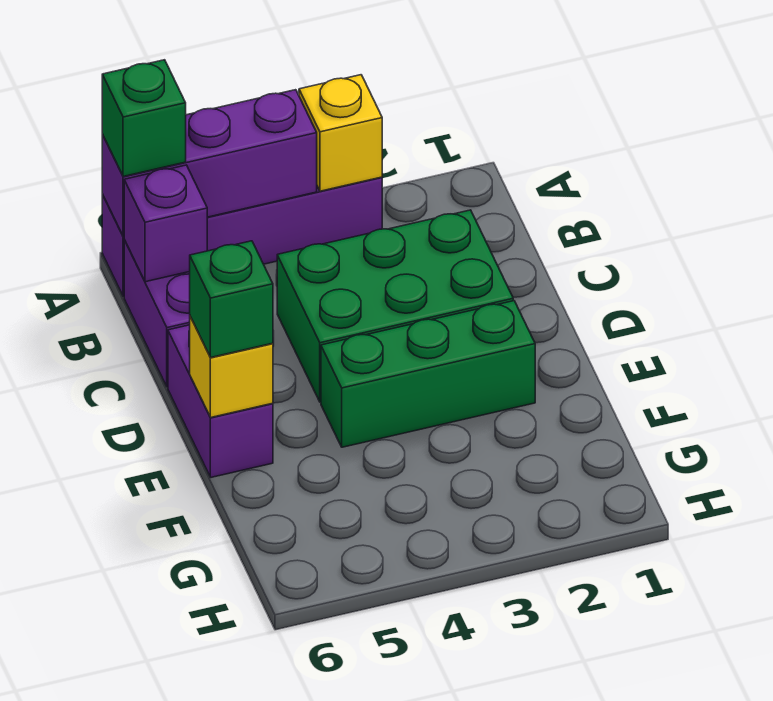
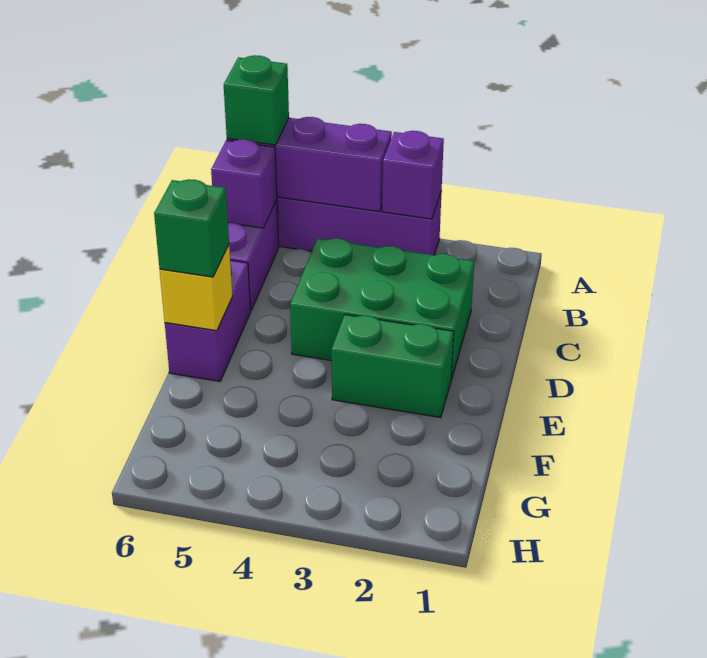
yellow brick A3 level 2 -> purple brick A3 level 2
green brick E2:E4 level 1 -> green brick E2:E3 level 1

